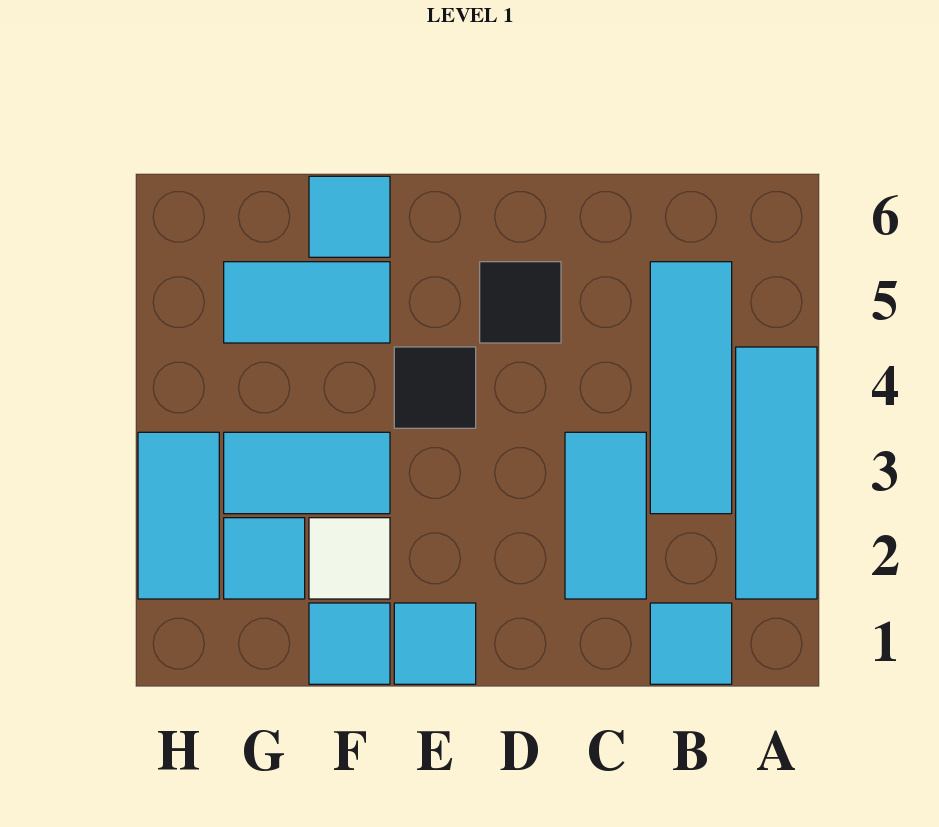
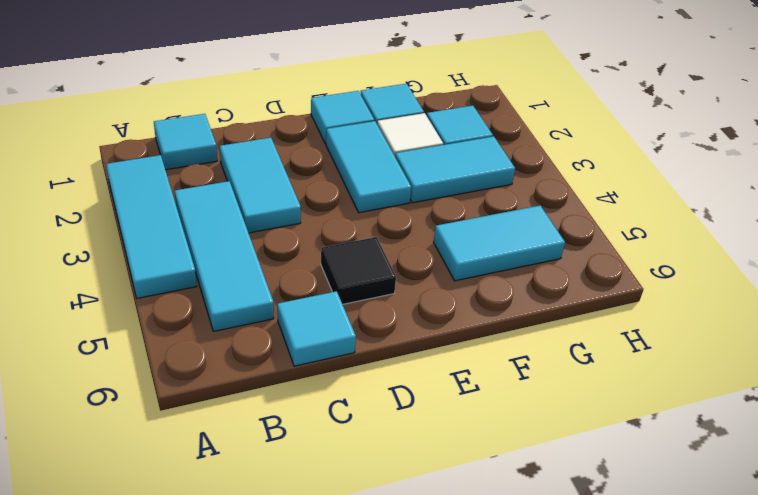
black tile E4 level 1 -> none
cyan tile F6 level 1 -> cyan tile C6 level 1
cyan tile H2:H3 level 1 -> cyan tile E2:E3 level 1

